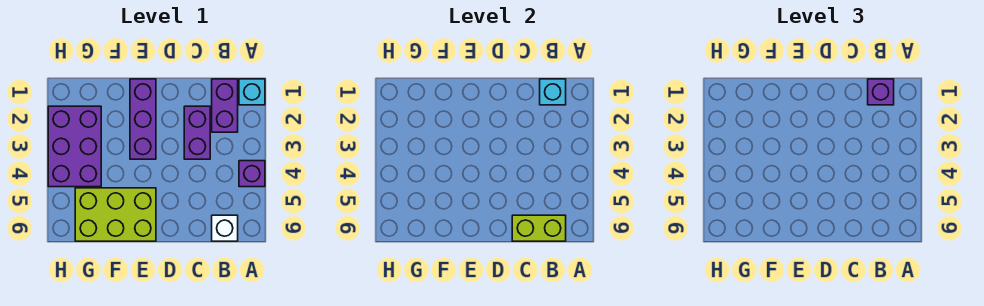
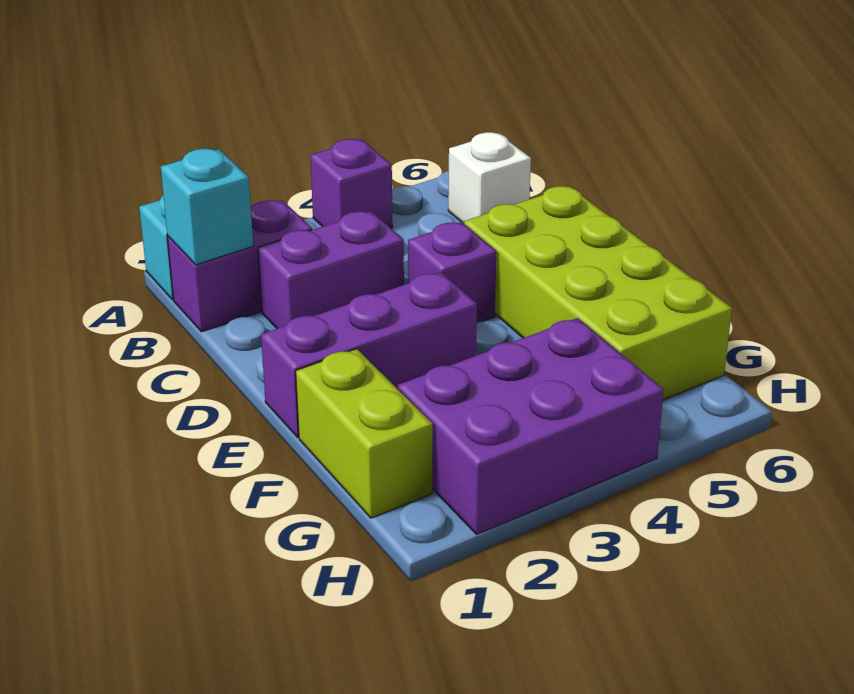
purple brick B1 level 3 -> purple brick D4 level 1
lime brick B6:C6 level 2 -> lime brick F1:G1 level 1
lime brick E5:G6 level 1 -> lime brick D5:G6 level 1

